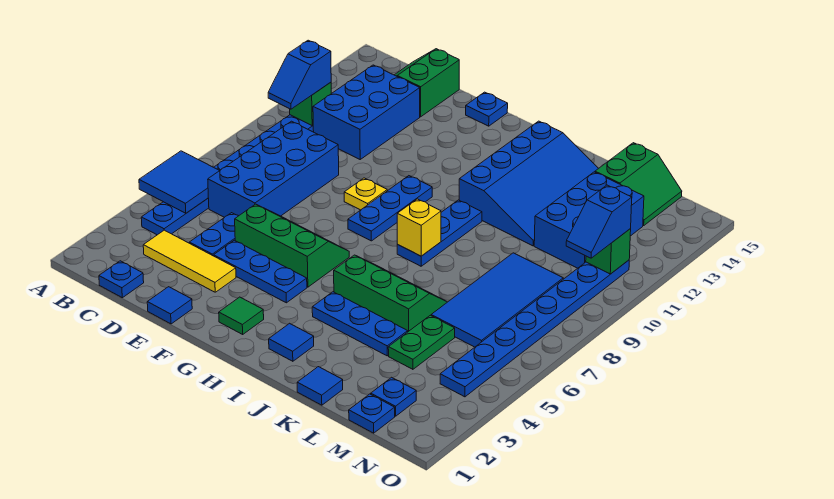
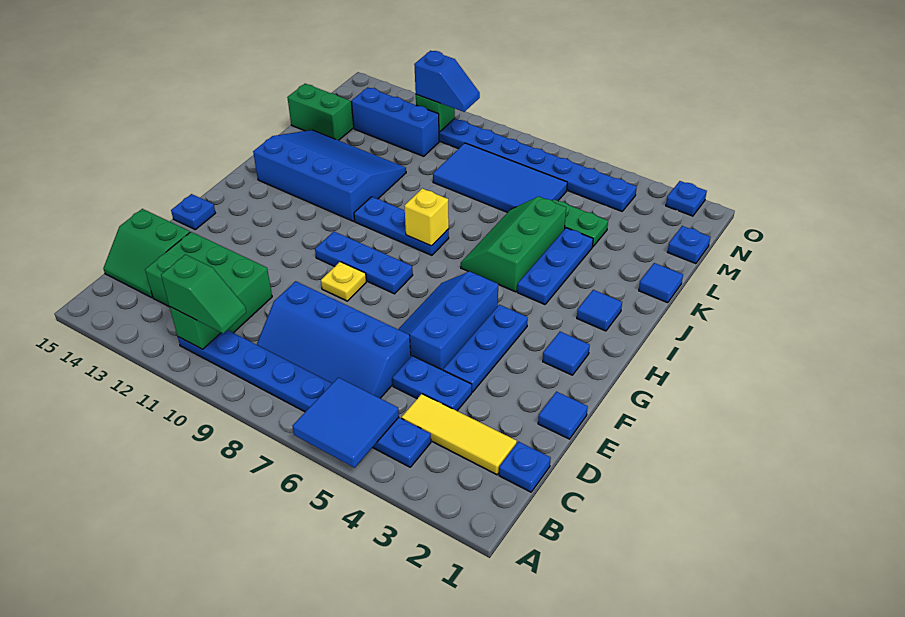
blue slope B10:B11 level 3 top 11 -> green slope B10:B11 level 3 top 11
yellow tile C3:E3 level 1 -> yellow tile C2:C4 level 1
blue brick C6:D9 level 1 -> blue slope C6:D9 level 1 top D
blue brick C11:D13 level 1 -> green brick C11:D13 level 1
green slope E5:G6 level 1 top 5 -> blue slope E5:G6 level 1 top 5
green tile G2 level 1 -> blue tile G2 level 1
blue brick L11:M13 level 1 -> blue brick M11:M13 level 1
blue plate M2 level 1 -> blue plate O2 level 1

